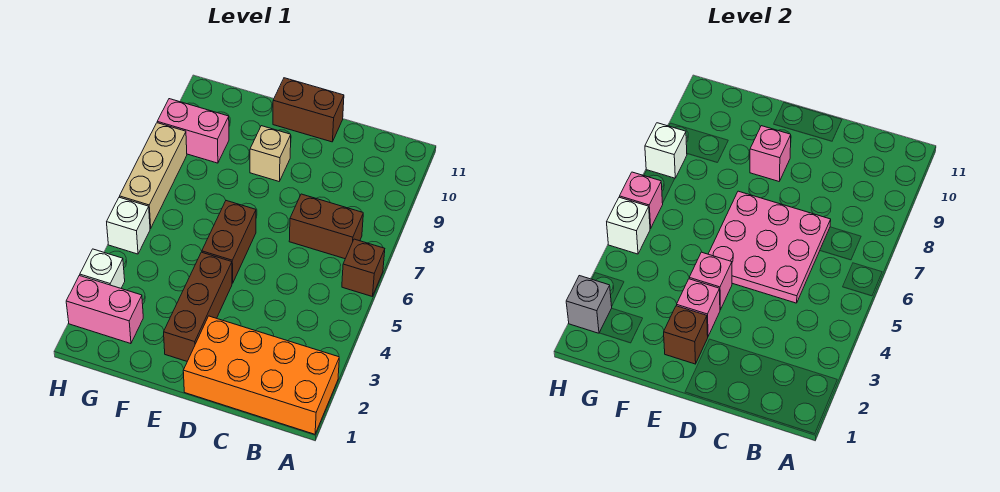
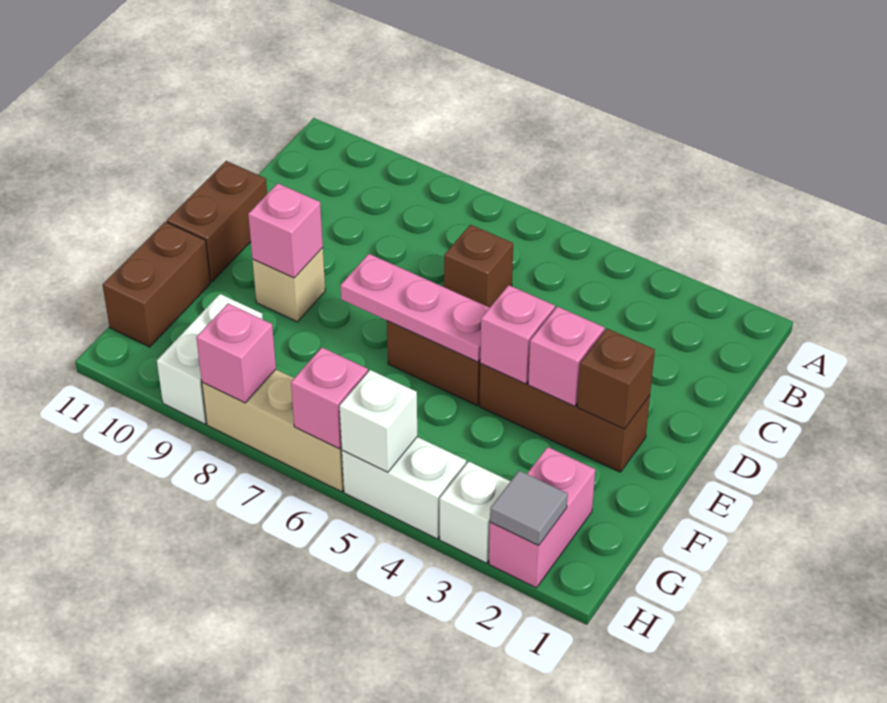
orange brick A1:D2 level 1 -> none
brown brick A6 level 1 -> brown brick C6 level 1
brown brick B7:C7 level 1 -> brown brick F11:G11 level 1
pink plate C5:E7 level 2 -> pink plate E5:E7 level 2
pink brick G9:H9 level 1 -> white brick G9:H9 level 1
grey brick H2 level 2 -> grey tile H2 level 2
white brick H5 level 1 -> white brick H4:H5 level 1
white brick H8 level 2 -> pink brick H8 level 2

